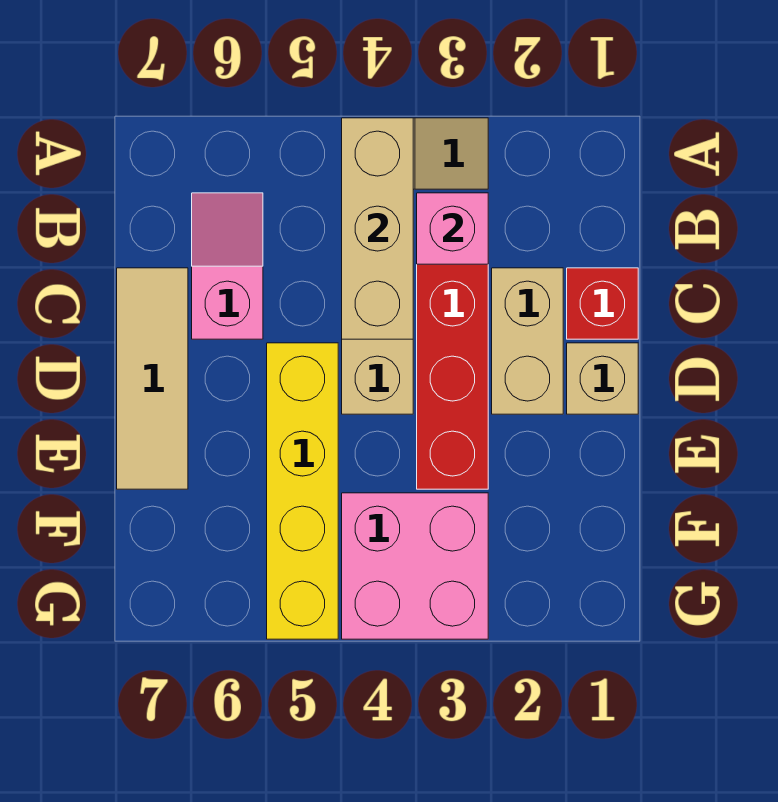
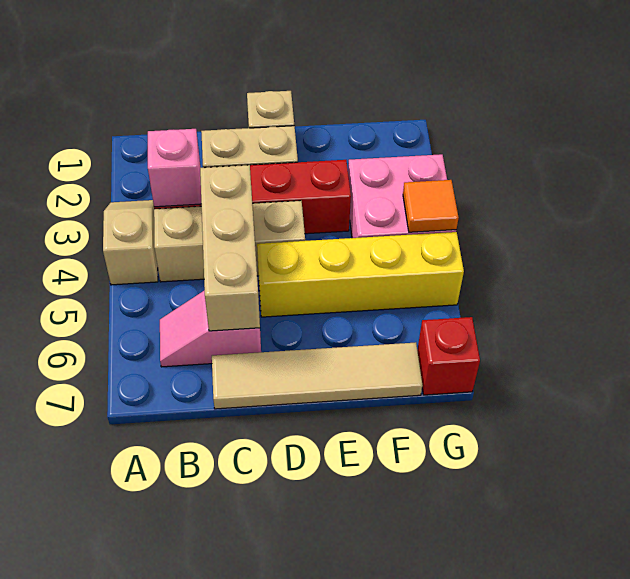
tan brick A4:C4 level 2 -> tan brick C4:C6 level 2
red brick C1 level 1 -> red brick G7 level 1
tan tile C7:E7 level 1 -> tan tile C7:F7 level 1
none -> orange tile G4 level 2

